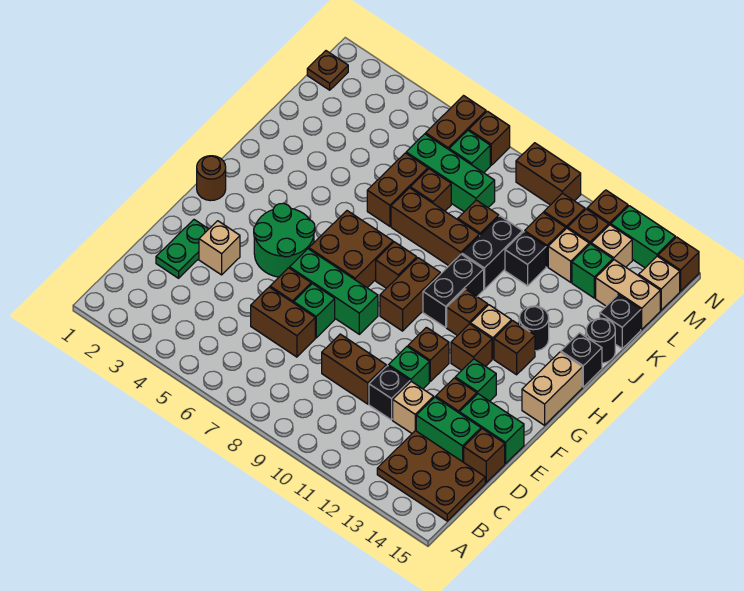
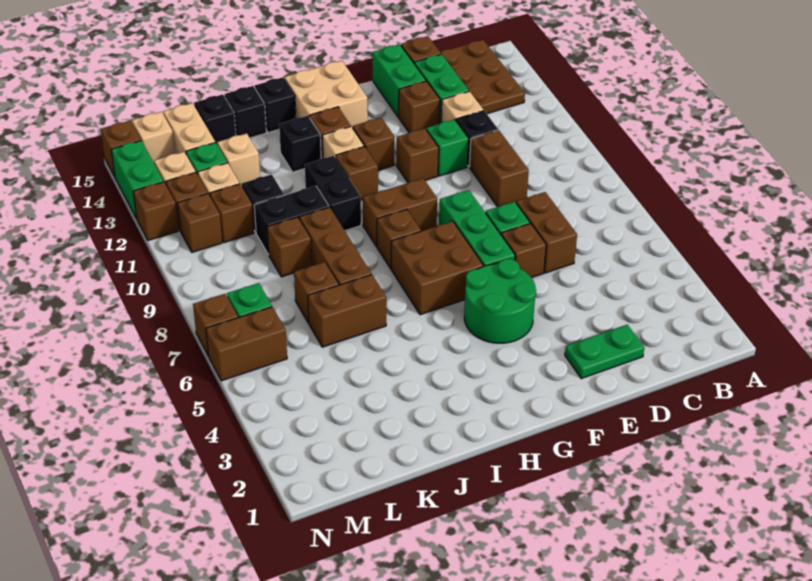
tan brick E3 level 1 -> tan brick K13 level 1
green brick F13 level 1 -> none
brown round brick G1 level 1 -> none
tan brick G15:H15 level 1 -> tan brick G14:H15 level 1
black brick H10:I10 level 1 -> black brick I10:I11 level 1
black round brick I13 level 1 -> black brick I13 level 1
black round brick J15 level 1 -> black brick J15 level 1
green brick L6:L8 level 1 -> none
brown plate M1 level 1 -> none
brown brick N9:N10 level 1 -> none

